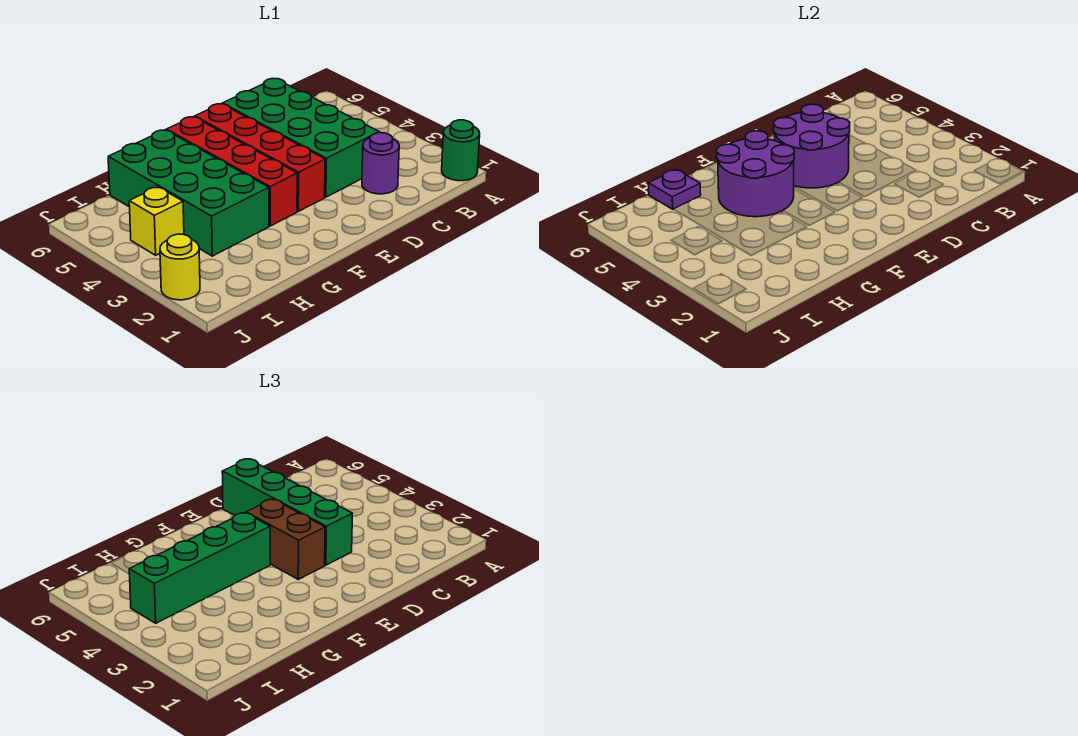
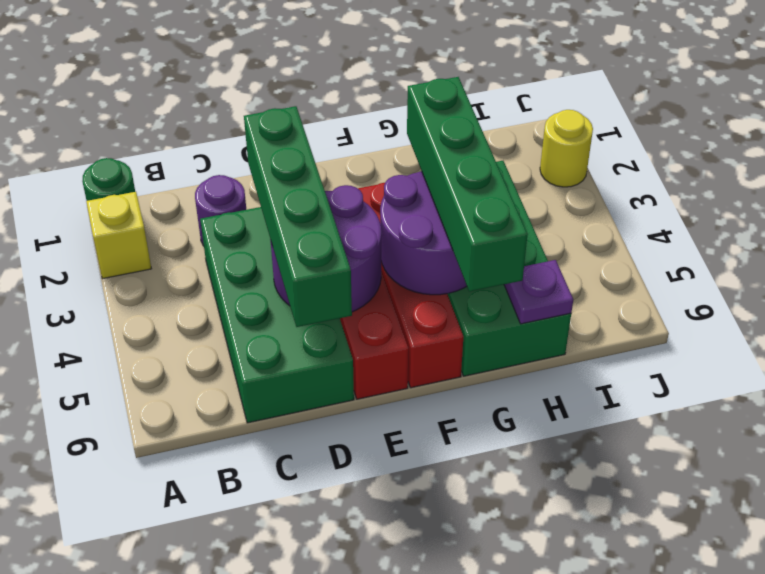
brown brick E3:E4 level 3 -> none
green brick F4:I4 level 3 -> green brick G3:G6 level 3
yellow brick I4 level 1 -> yellow brick A2 level 1

